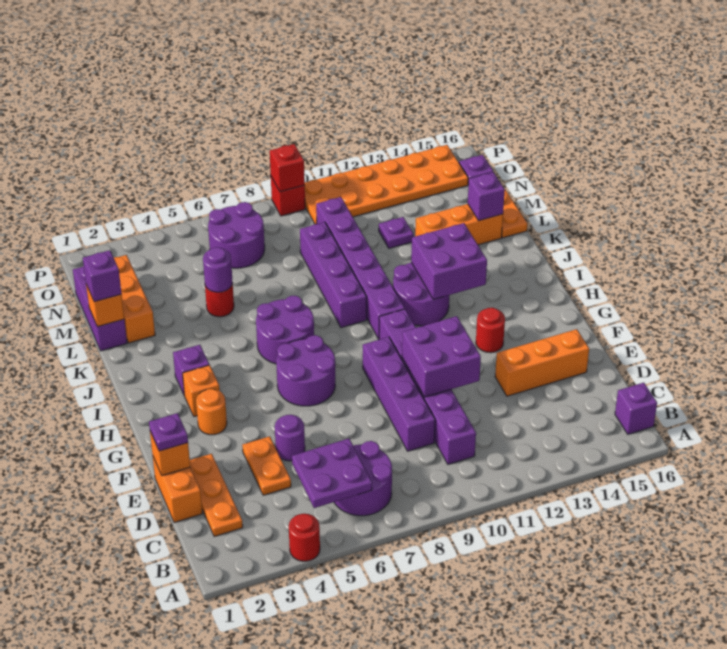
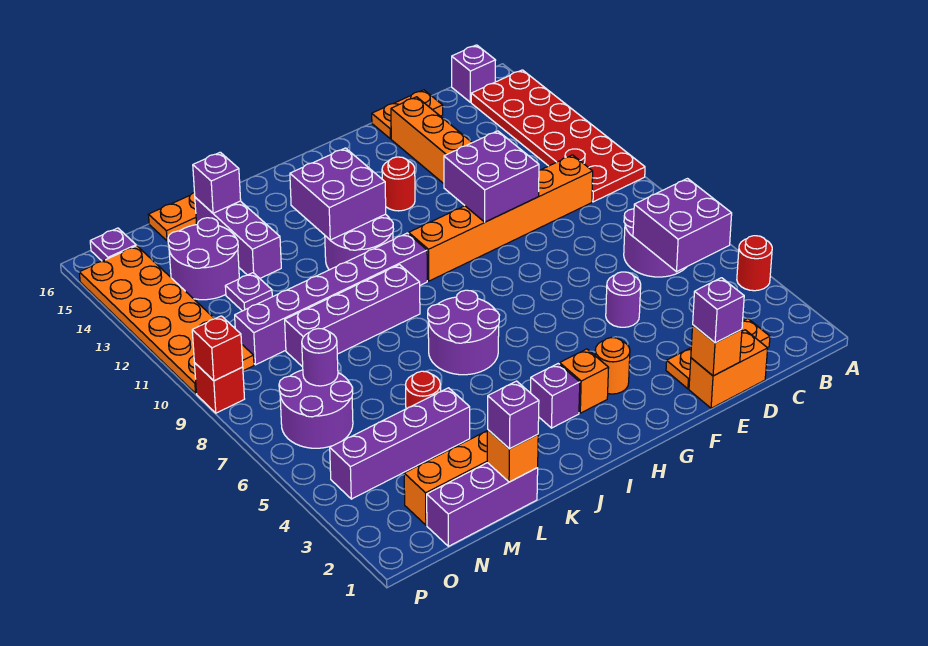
none -> red plate A10:B15 level 1
purple plate B5:C6 level 2 -> purple brick B5:C6 level 2
purple brick C10:H10 level 1 -> orange brick C10:H10 level 1
orange plate D4:E4 level 1 -> orange plate D16:E16 level 1
purple brick D9:G9 level 1 -> purple brick L4:O4 level 1
purple plate E1 level 3 -> purple brick E1 level 3
purple round brick G6:H7 level 1 -> purple round brick M13:N14 level 1
purple round brick L5 level 2 -> purple round brick N7 level 2
orange brick L13:L15 level 1 -> purple brick L13:L15 level 1

